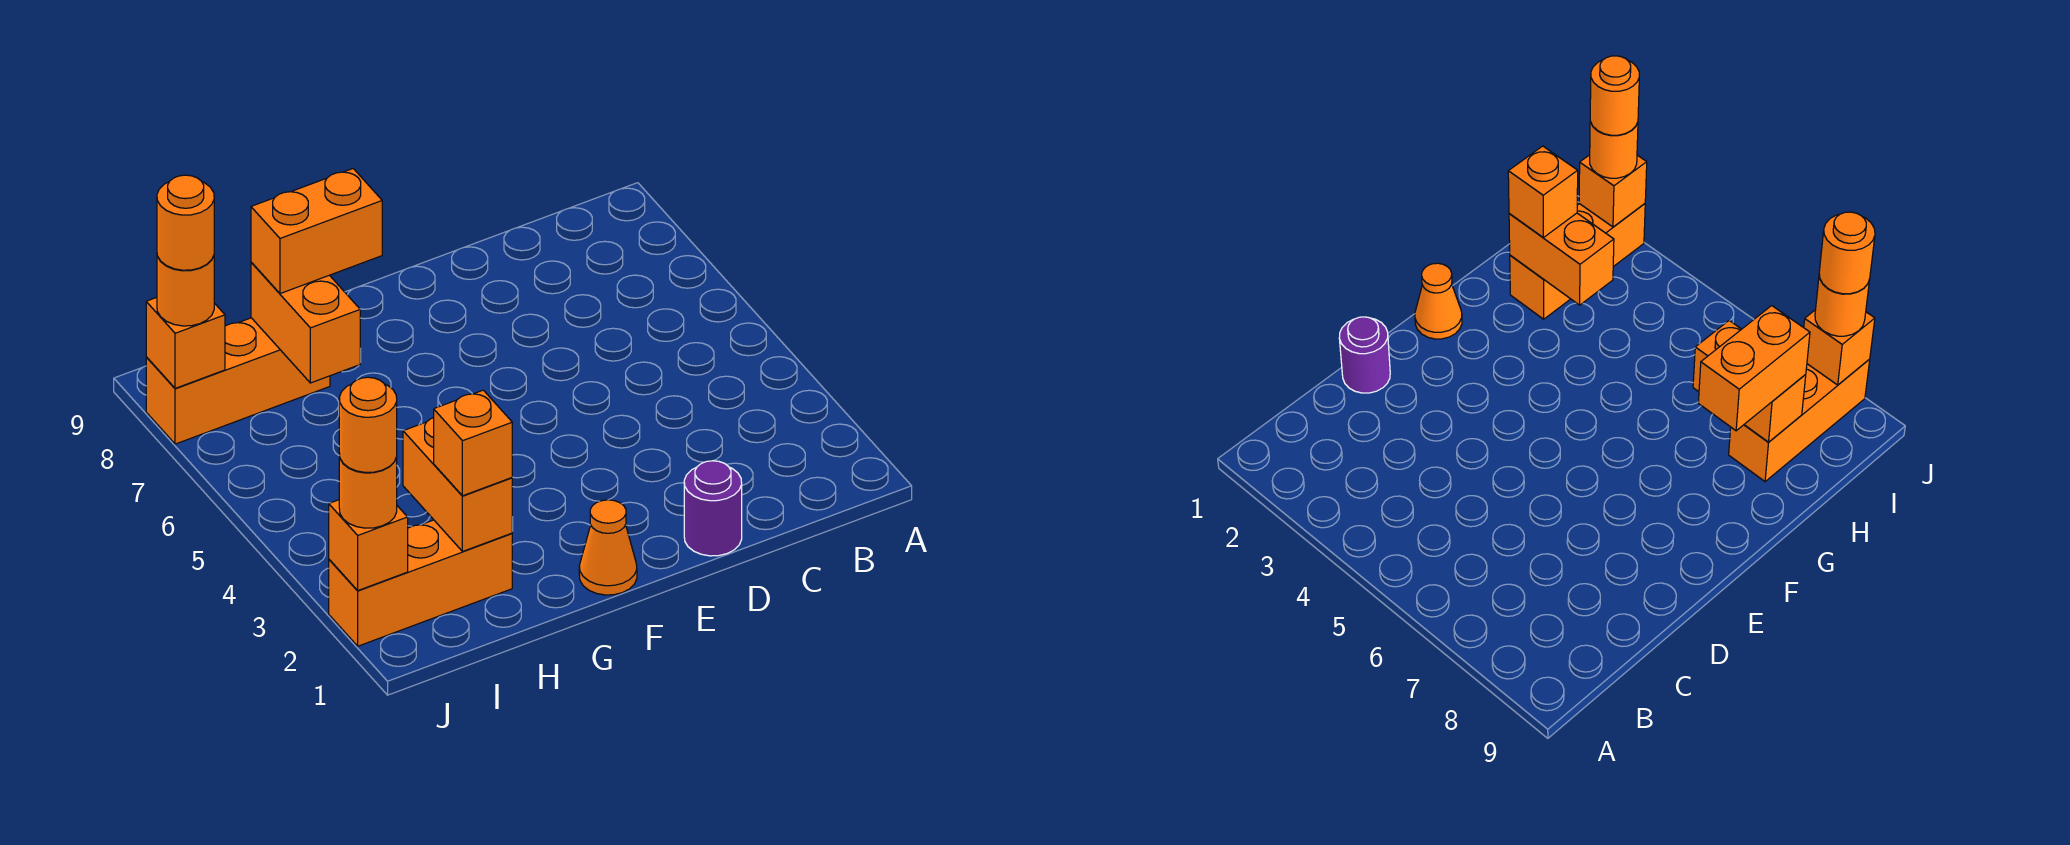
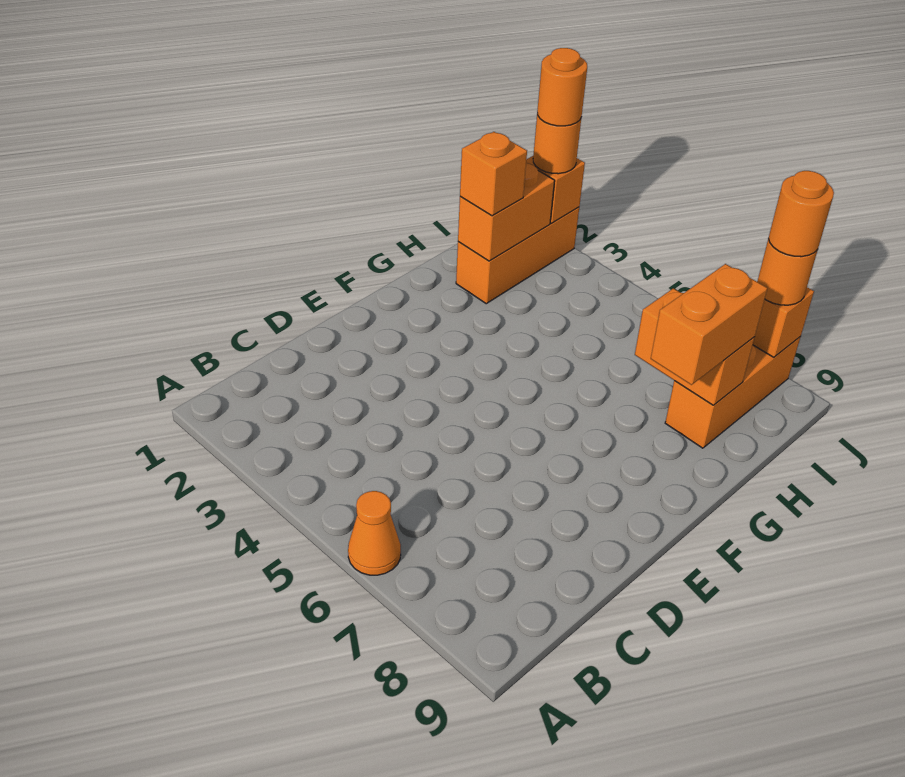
purple round brick D1 level 1 -> none
orange cone F1 level 1 -> orange cone A6 level 1
orange brick H2:H3 level 2 -> orange brick H2:I2 level 2

